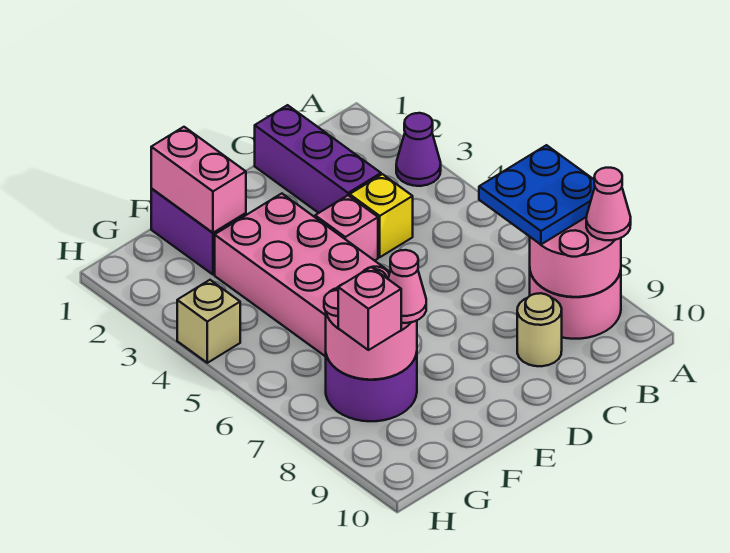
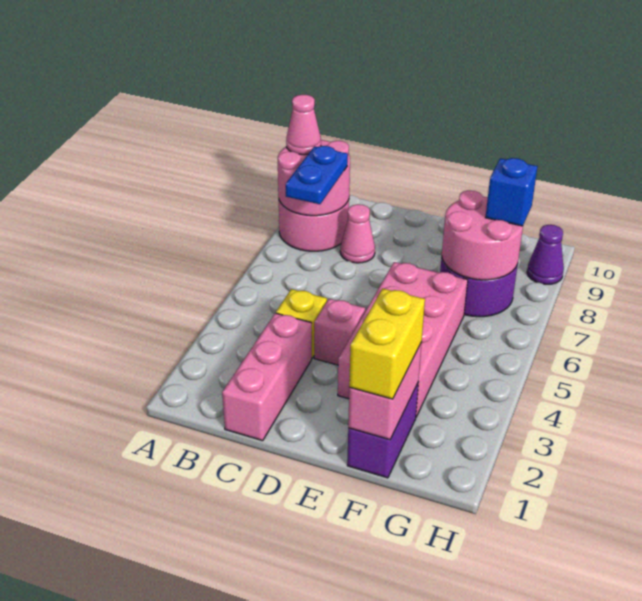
purple cone A3 level 1 -> purple cone H9 level 1
blue plate A7:B8 level 3 -> blue plate B7:B8 level 3
purple brick C1:C3 level 1 -> pink brick C1:C3 level 1
tan round brick C9 level 1 -> none
none -> yellow brick F1:F2 level 3
pink cone F8 level 3 -> pink cone C8 level 1
pink brick G8 level 3 -> blue brick G8 level 3
tan brick H4 level 1 -> none

